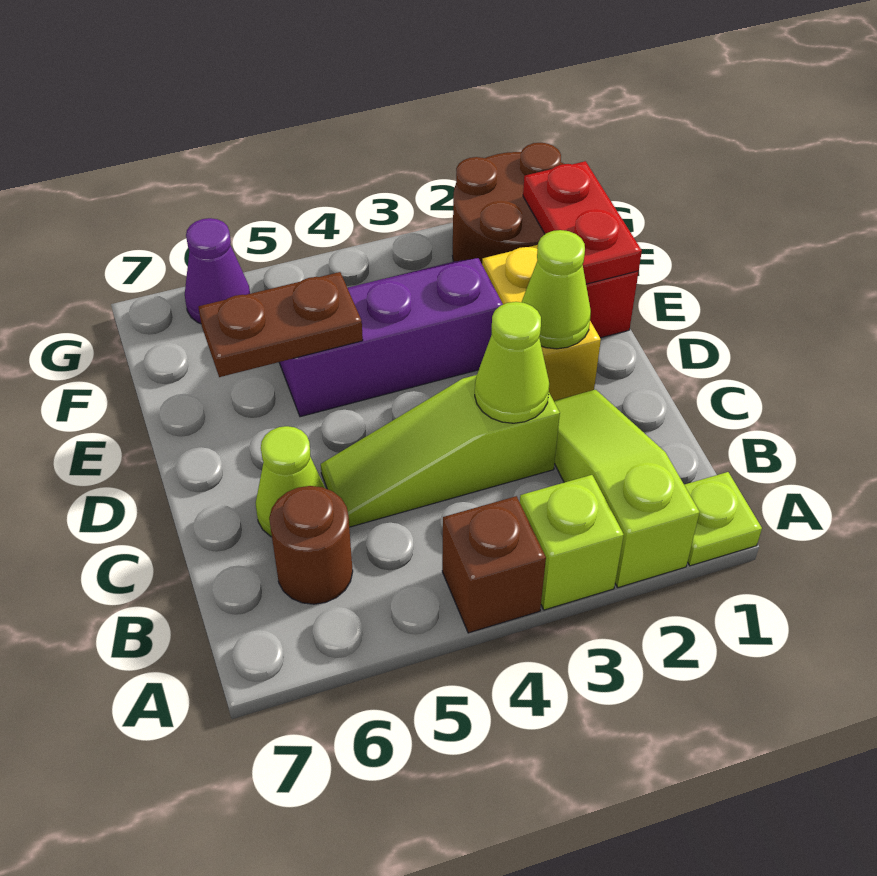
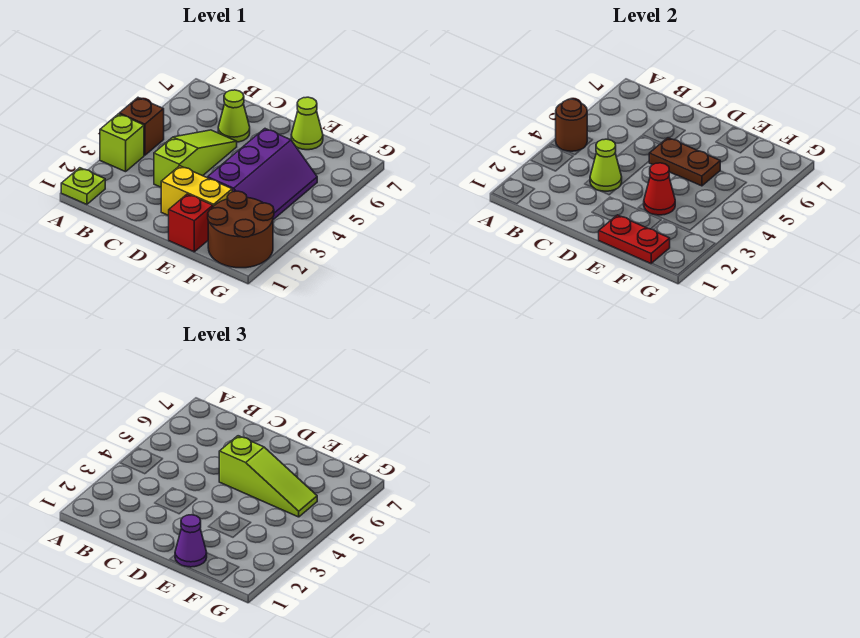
lime slope A2:C2 level 1 top A -> lime slope D5:F5 level 3 top D
brown round brick B6 level 1 -> brown round brick A4 level 2
lime cone D2 level 2 -> lime cone E7 level 1
none -> red cone E3 level 2
brown plate E5:E6 level 2 -> brown plate D5:E5 level 2
purple cone G6 level 1 -> purple cone E1 level 3

